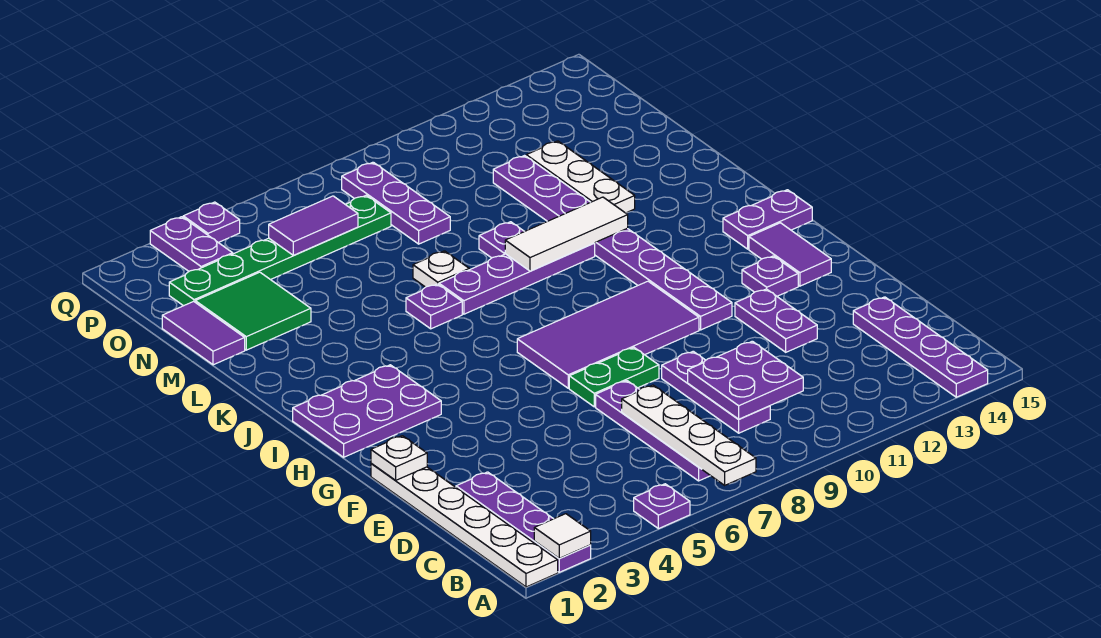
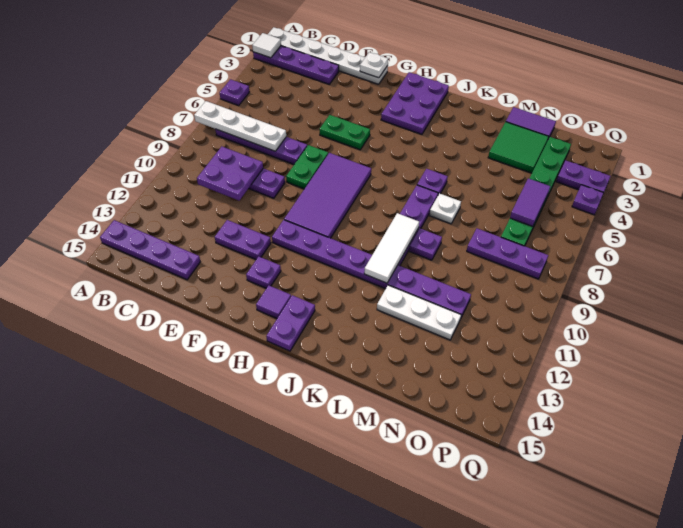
none -> green plate F5:G5 level 1
purple tile G14:H14 level 1 -> purple tile H14 level 1

